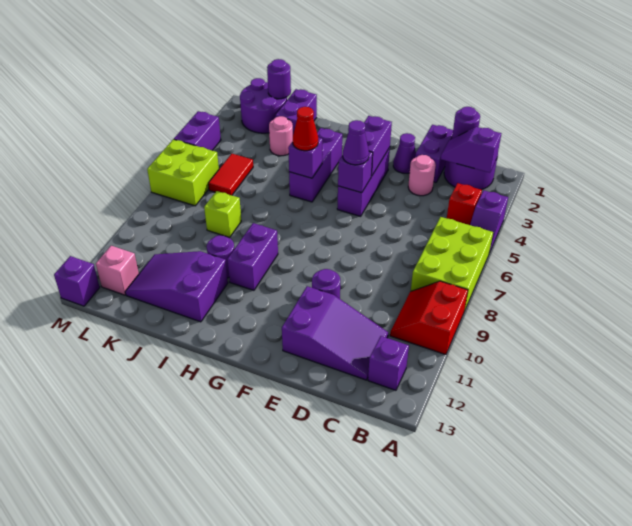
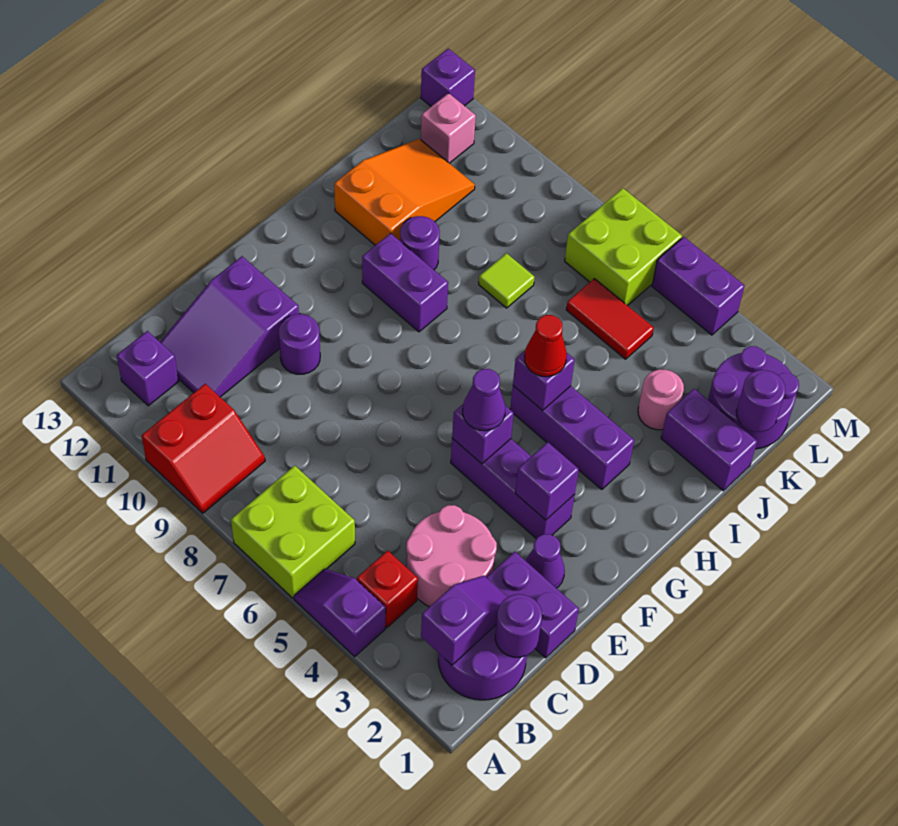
lime brick A6:B8 level 1 -> lime brick A6:B7 level 1
red slope A9:B10 level 1 top A -> red slope A9:B10 level 1 top 10
pink round brick D3 level 1 -> pink round brick C3:D4 level 1
purple brick F3:F4 level 2 -> purple brick F3 level 2
purple slope I11:K12 level 1 top I -> orange slope I11:K12 level 1 top I
lime brick J8 level 1 -> lime tile J8 level 1

